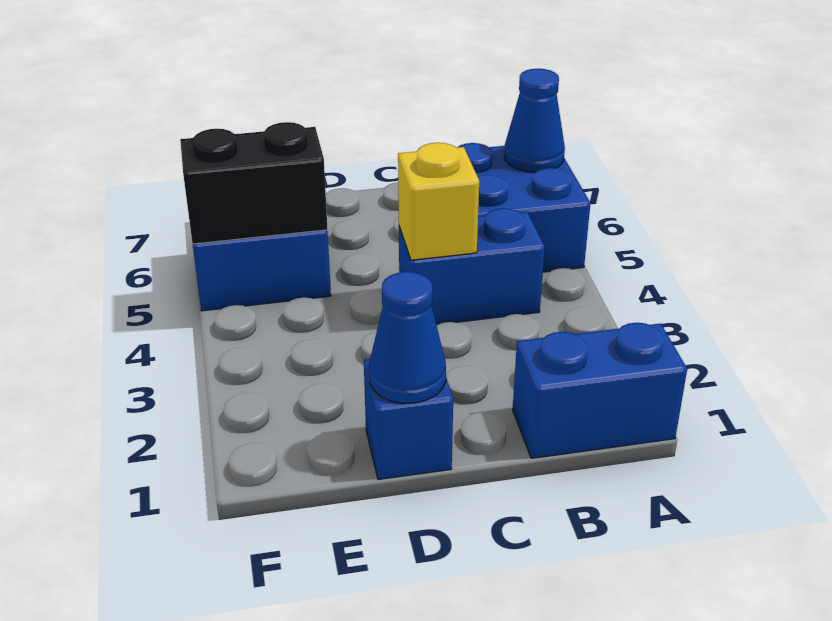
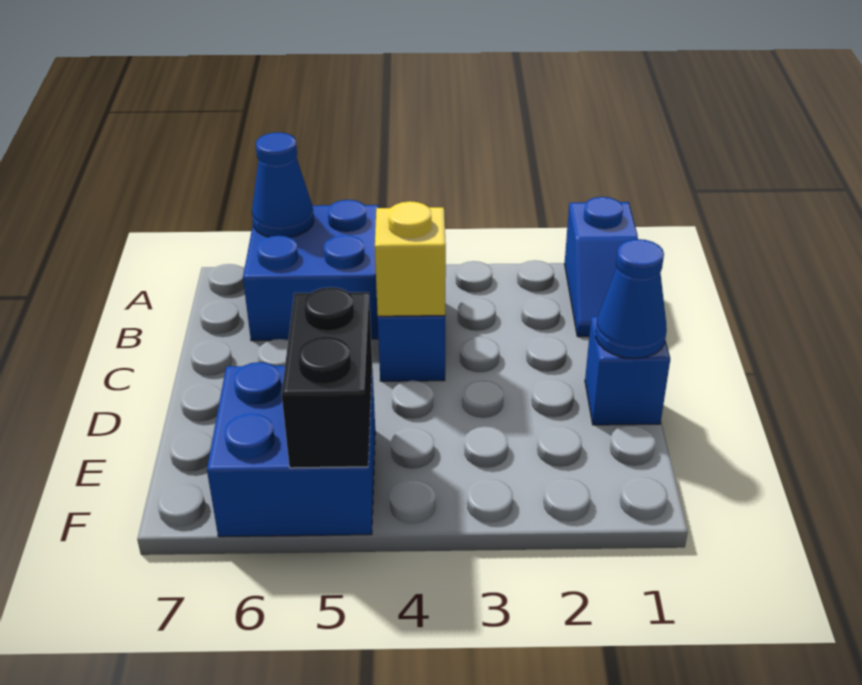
blue brick A1:B1 level 1 -> blue slope A1:B1 level 1 top A

